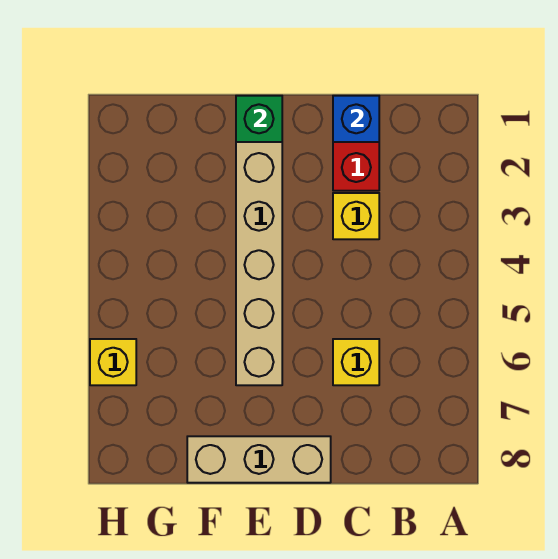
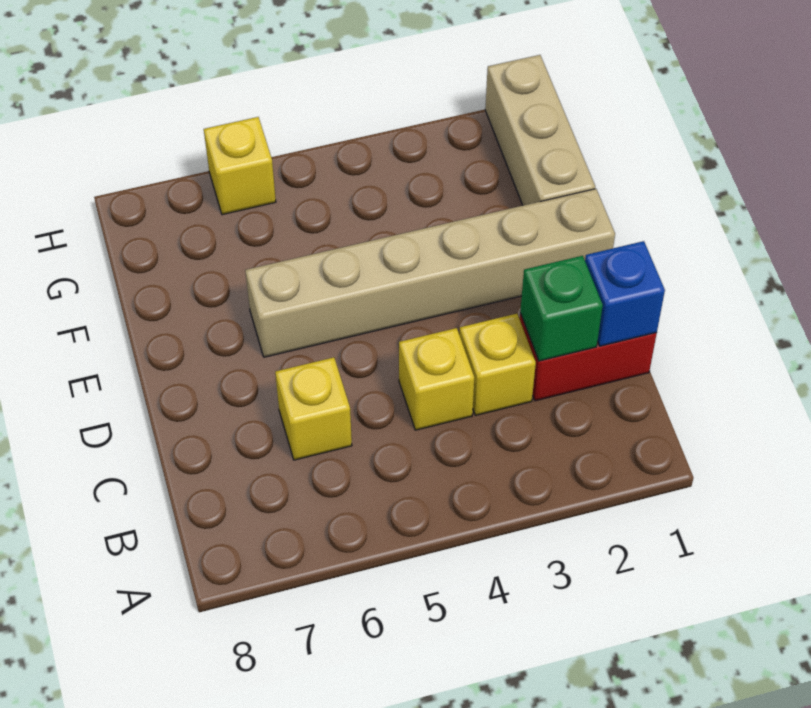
none -> yellow brick C4 level 1
tan brick D8:F8 level 1 -> tan brick F1:H1 level 1
green brick E1 level 2 -> green brick C2 level 2

